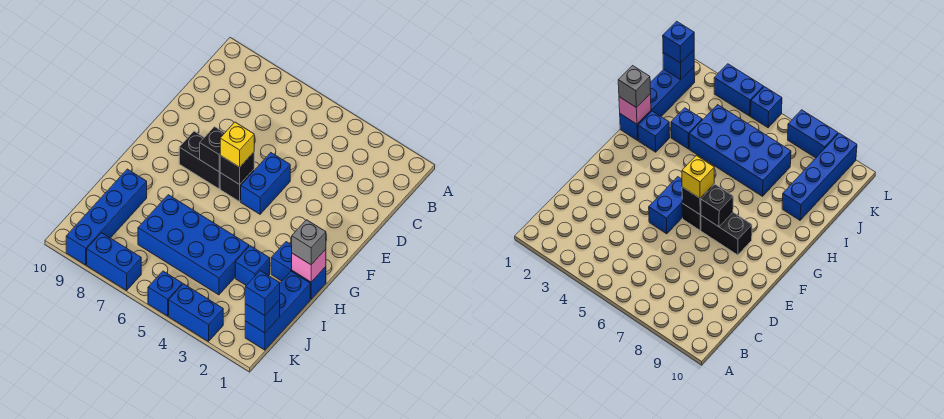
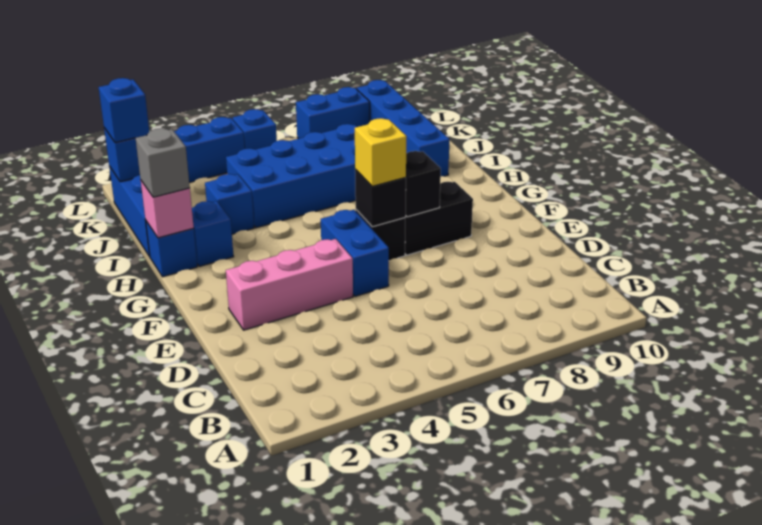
none -> pink brick E2:E4 level 1

